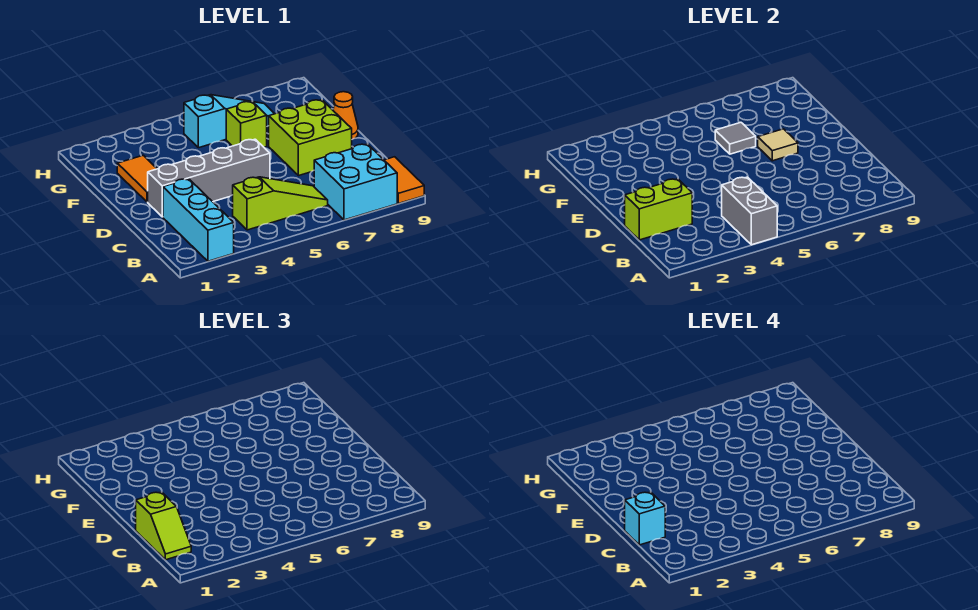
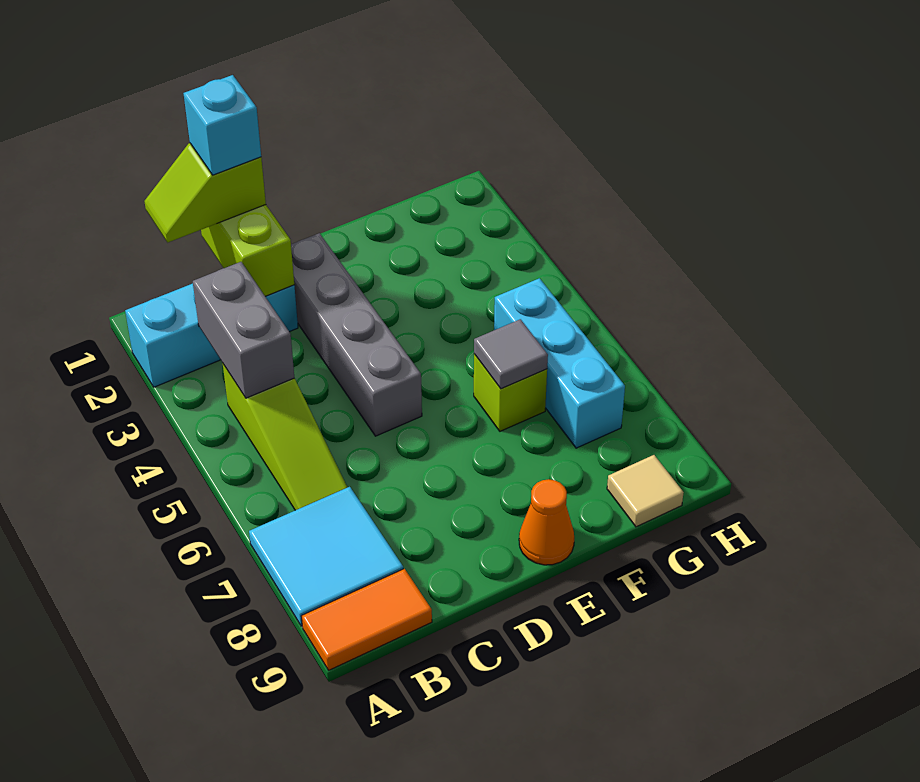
grey brick A4:B4 level 2 -> grey brick B3:B4 level 2
cyan brick A7:B8 level 1 -> cyan tile A7:B8 level 1
lime brick D7:E8 level 1 -> none
orange tile E2:F2 level 1 -> none
tan tile E7 level 2 -> tan tile G9 level 1
cyan slope G5:G7 level 1 top 5 -> cyan brick G5:G7 level 1

